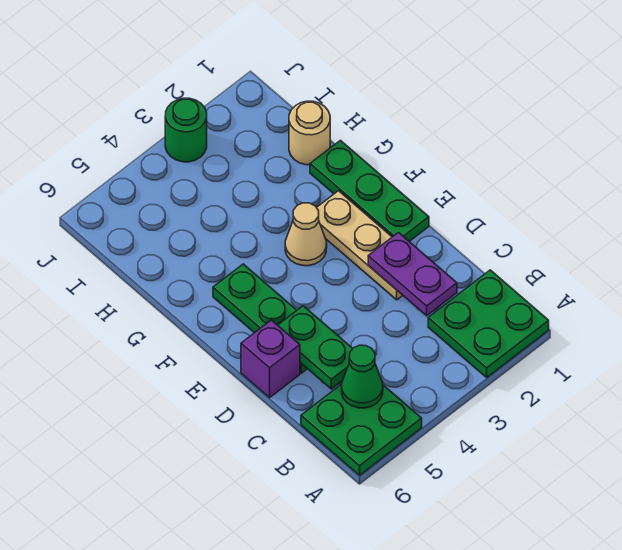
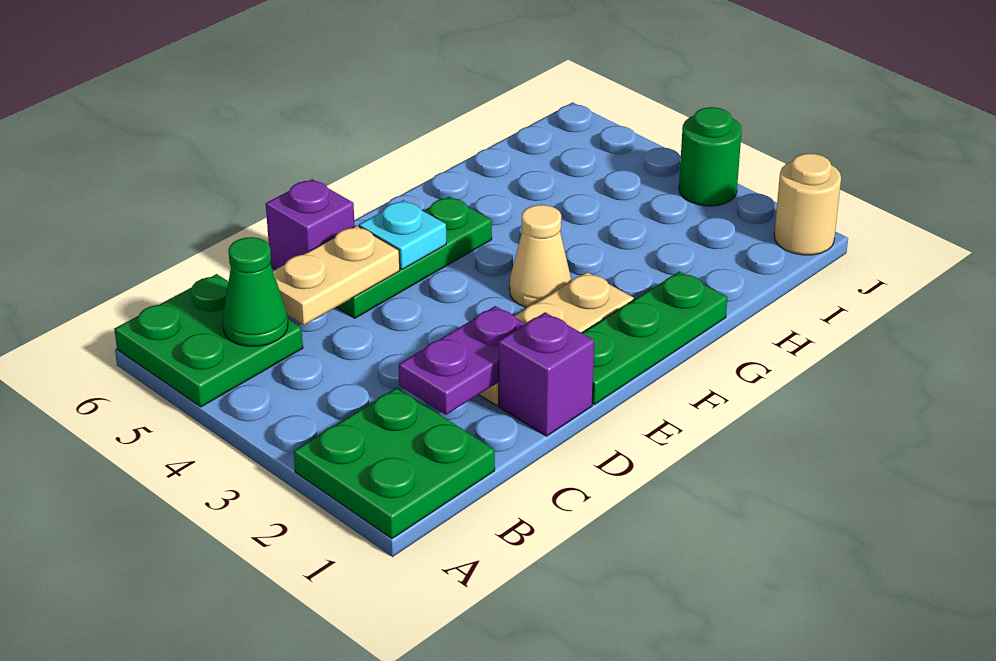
green plate C5:D5 level 2 -> tan plate C5:D5 level 2
none -> purple brick D1 level 1
none -> cyan plate E5 level 2
tan round brick H1 level 1 -> tan round brick J1 level 1

